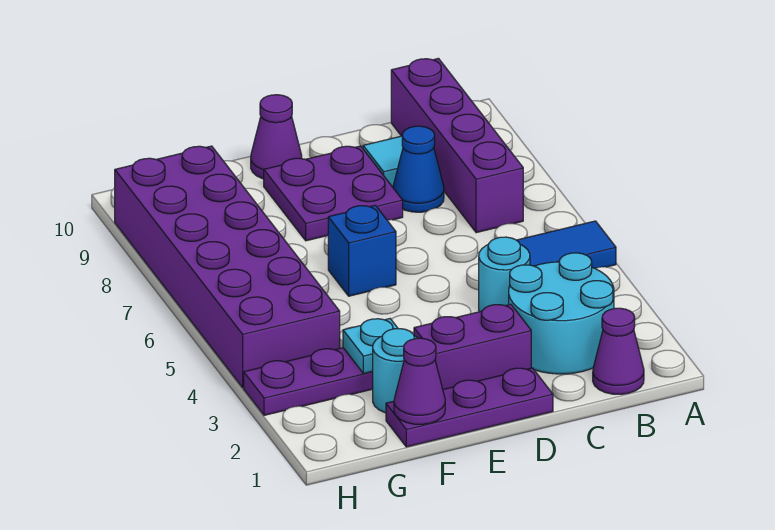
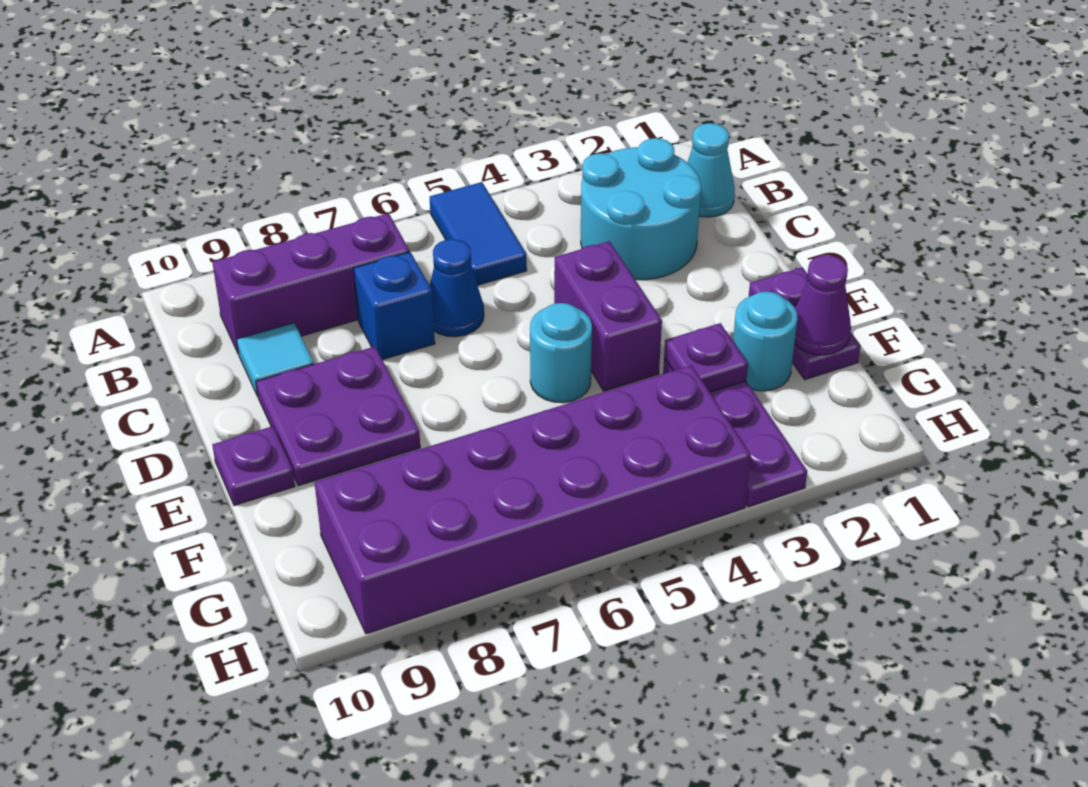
purple cone B1 level 1 -> cyan cone B1 level 1
purple brick B7:B10 level 1 -> purple brick B7:B9 level 1
cyan round brick C4 level 1 -> cyan round brick E5 level 1
blue cone C8 level 1 -> blue cone C6 level 1
purple plate D1:F1 level 1 -> purple plate E1:F1 level 1
purple brick D2:E2 level 1 -> purple brick D4:E4 level 1
blue brick E6 level 1 -> blue brick C7 level 1
purple cone E10 level 1 -> purple plate E10 level 1
cyan plate F3 level 2 -> purple plate F3 level 2

